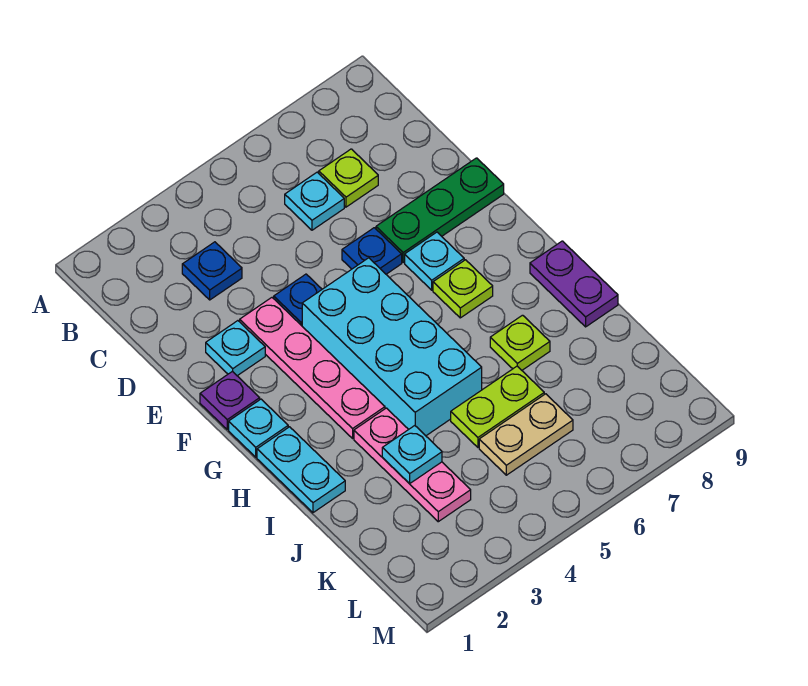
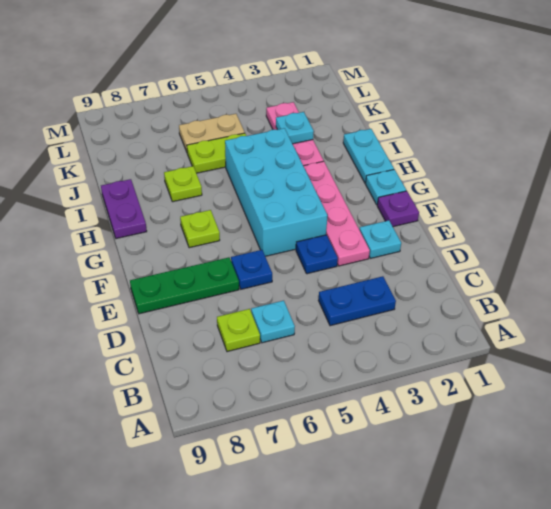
blue plate C3 level 1 -> blue plate C3:C4 level 1
cyan plate F7 level 1 -> none

